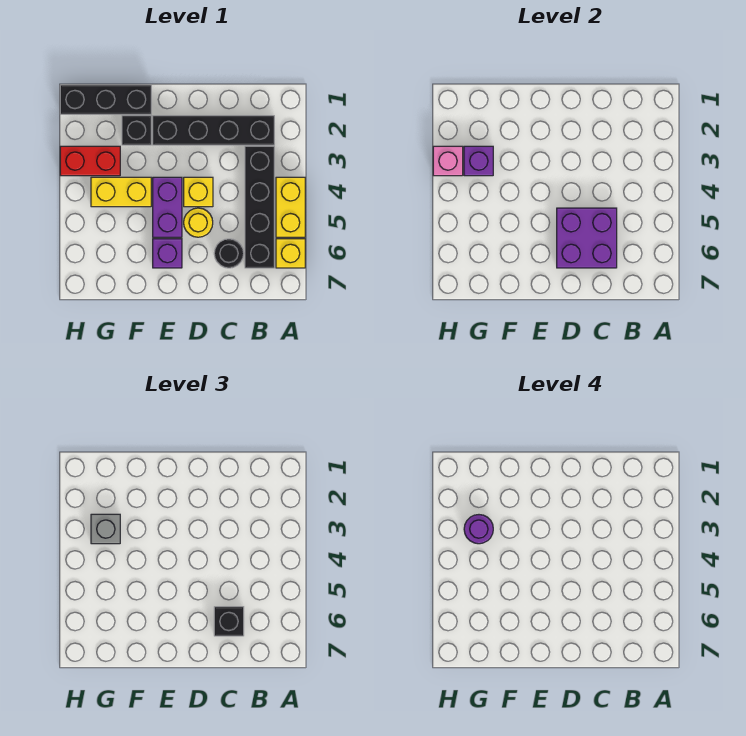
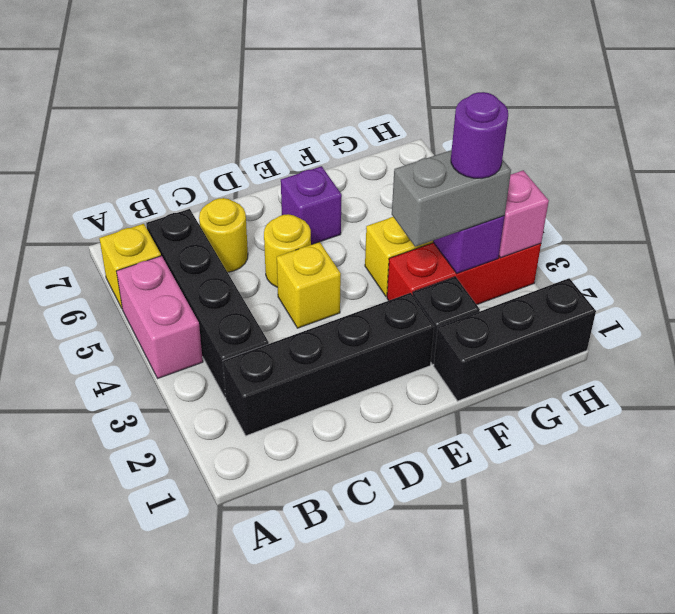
yellow brick A4:A5 level 1 -> pink brick A4:A5 level 1
purple brick C5:D6 level 2 -> none
black round brick C6 level 1 -> yellow round brick C6 level 1
black brick C6 level 3 -> none
purple brick E4:E5 level 1 -> none
red brick G3:H3 level 1 -> red brick F3:H3 level 1
grey brick G3 level 3 -> grey brick F3:G3 level 3

